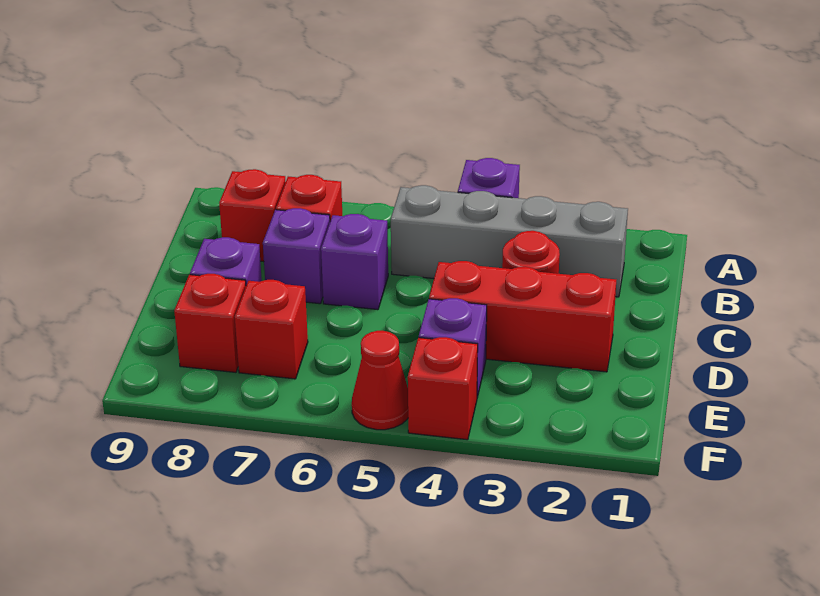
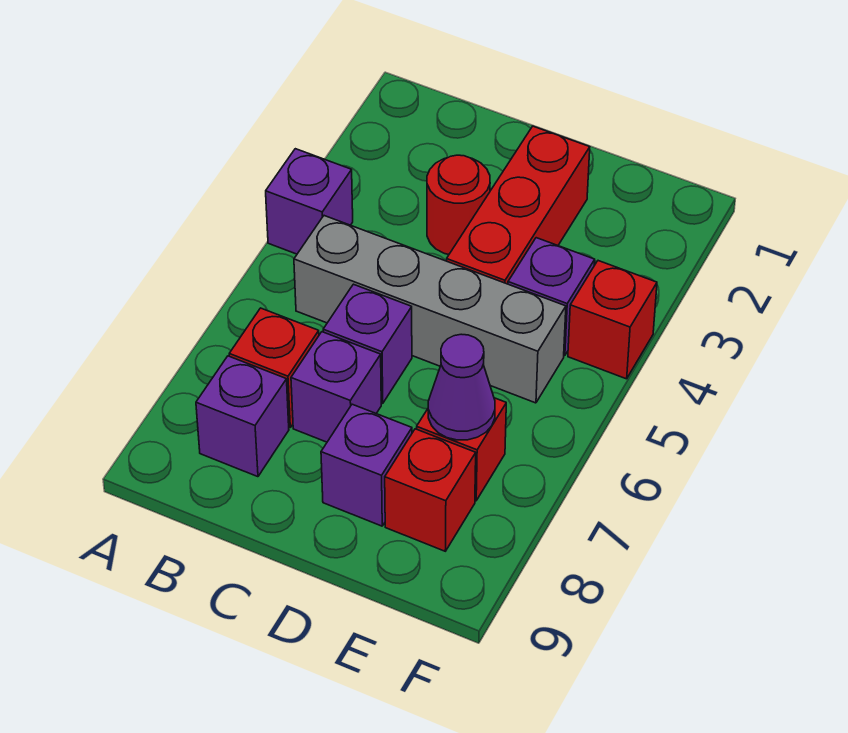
grey brick B2:B5 level 1 -> grey brick B5:E5 level 1
red brick B8 level 1 -> purple brick B8 level 1
none -> purple cone E7 level 2
red cone F5 level 1 -> none

